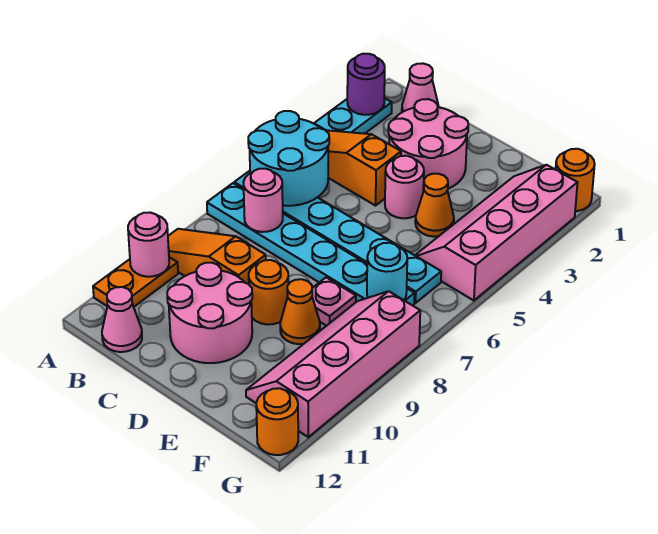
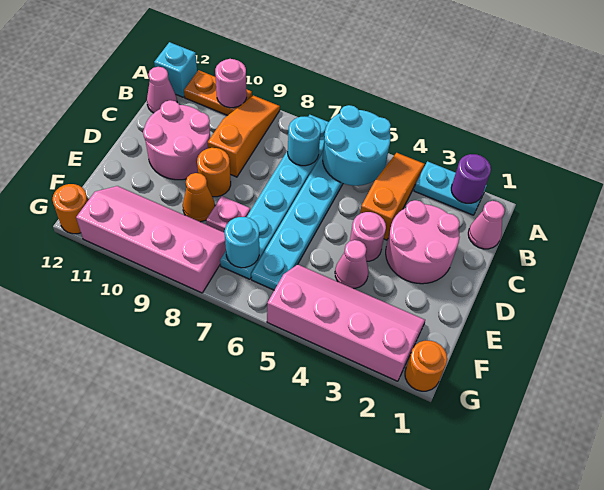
none -> cyan brick A12 level 1
pink round brick B7 level 2 -> cyan round brick B7 level 2
orange cone E4 level 1 -> pink cone E4 level 1

